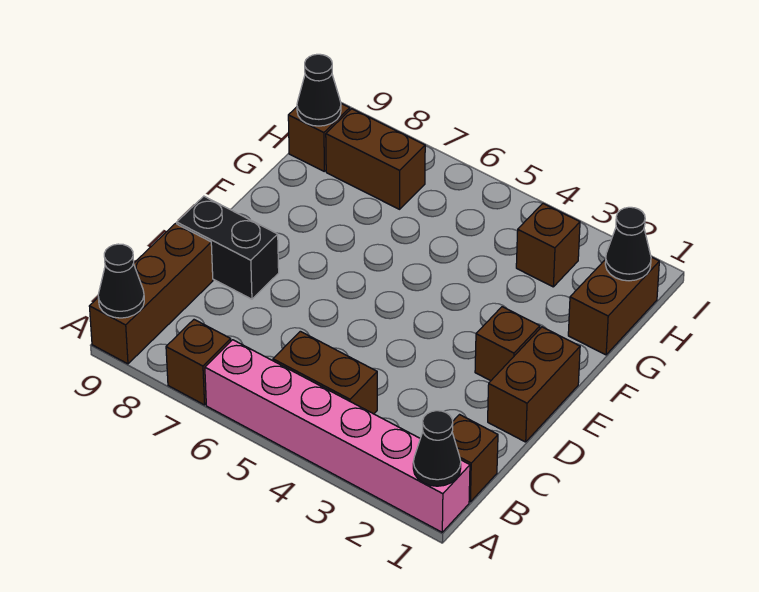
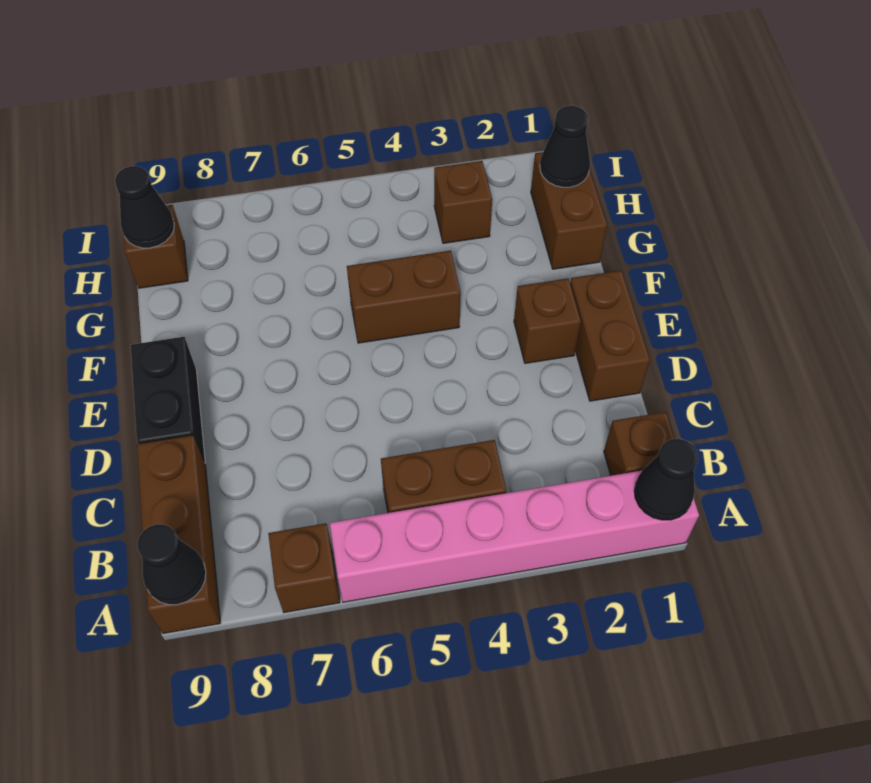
black brick D8:D9 level 1 -> black brick D9:E9 level 1
brown brick H7:H8 level 1 -> brown brick F4:F5 level 1

